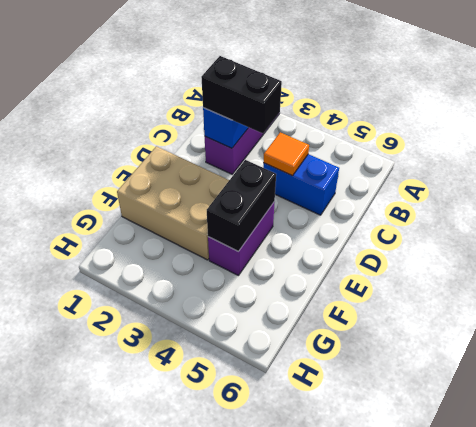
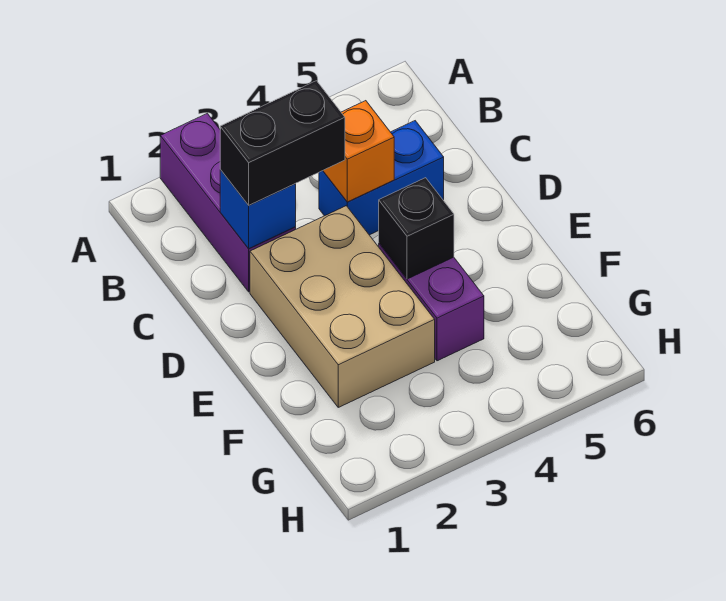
orange tile C4 level 2 -> orange brick C4 level 2
tan brick E1:F3 level 1 -> tan brick D2:F3 level 1
black brick E4:F4 level 2 -> black brick E4 level 2

